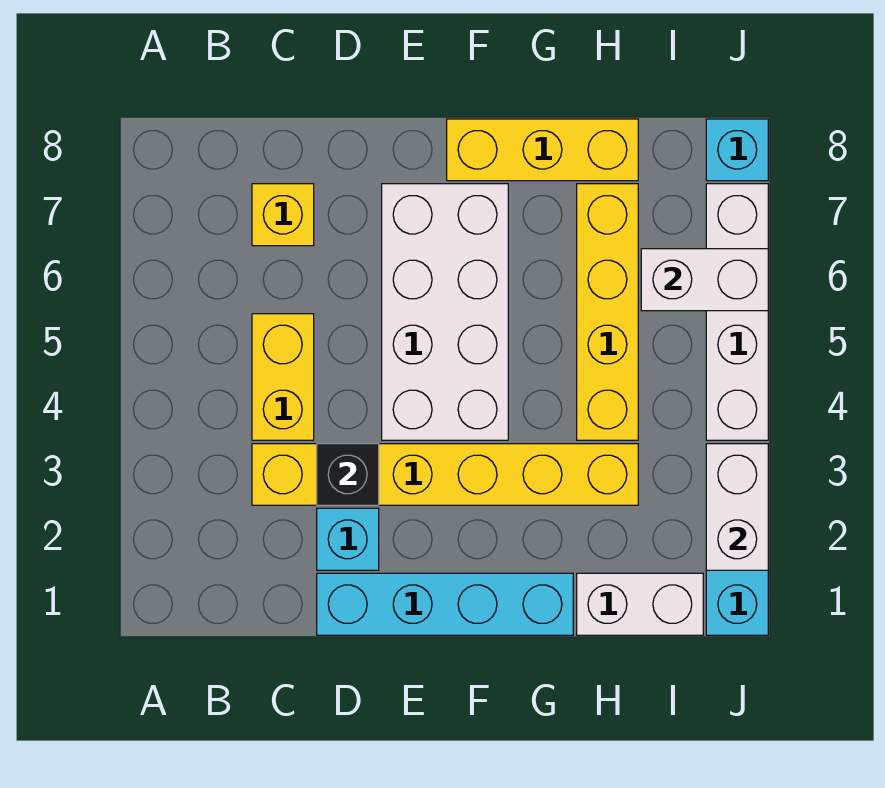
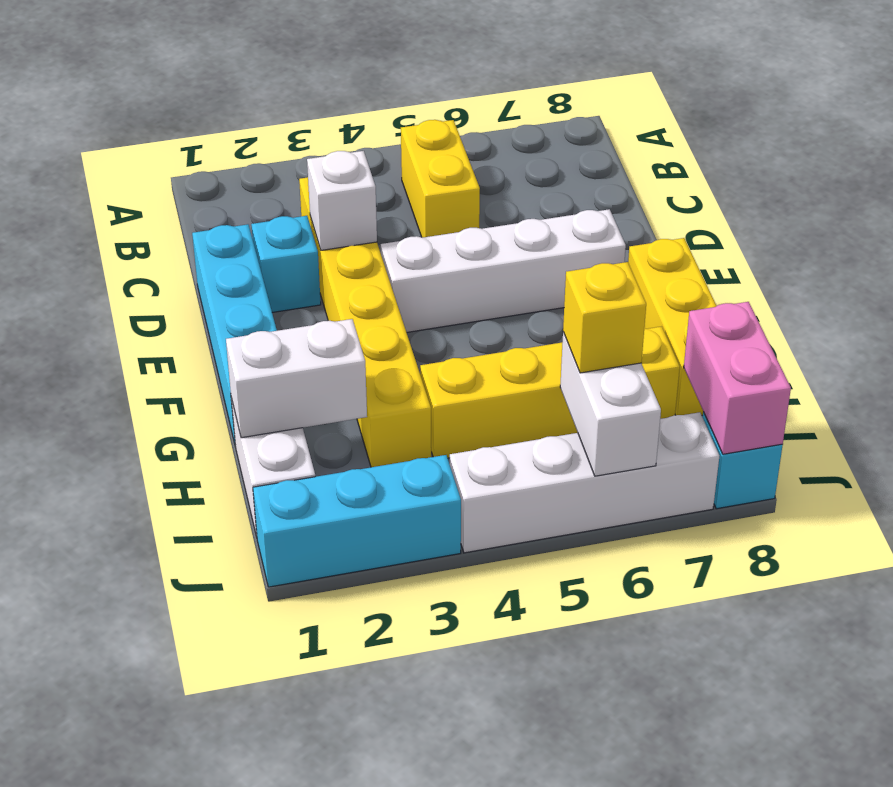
yellow brick C4:C5 level 1 -> yellow brick B5:C5 level 1
yellow brick C7 level 1 -> yellow brick I6 level 3
black brick D3 level 2 -> white brick D3 level 2
white brick E4:F7 level 1 -> white brick E4:E7 level 1
none -> pink brick I8:J8 level 2
white brick J2:J3 level 2 -> white brick H1:H2 level 2

